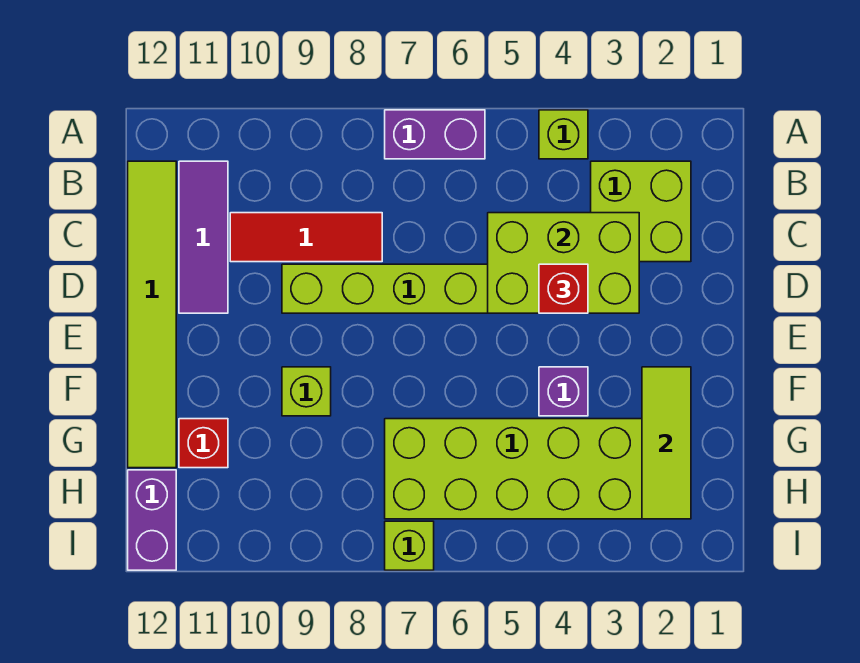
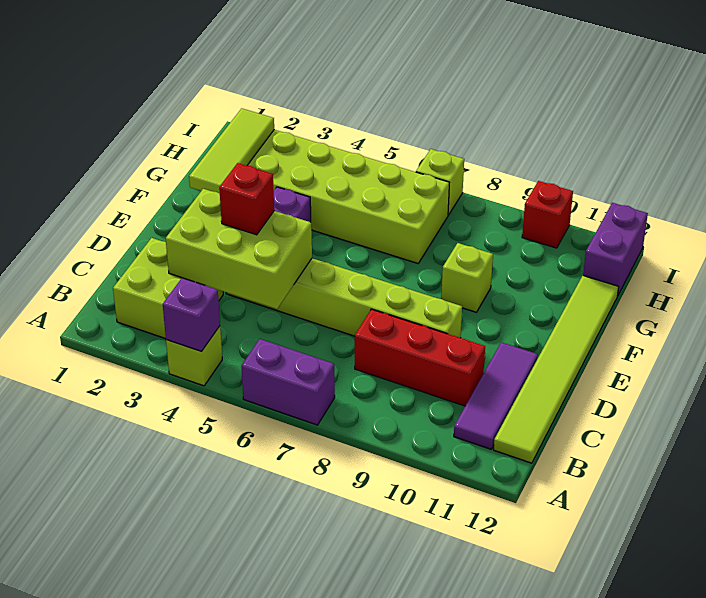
none -> purple brick A4 level 2
red tile C8:C10 level 1 -> red brick C8:C10 level 1
red brick G11 level 1 -> red brick I10 level 1

